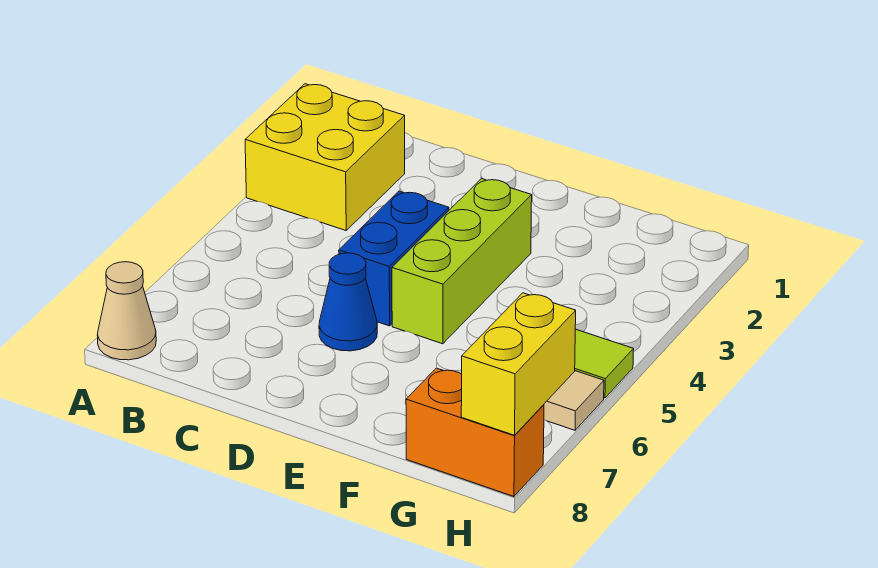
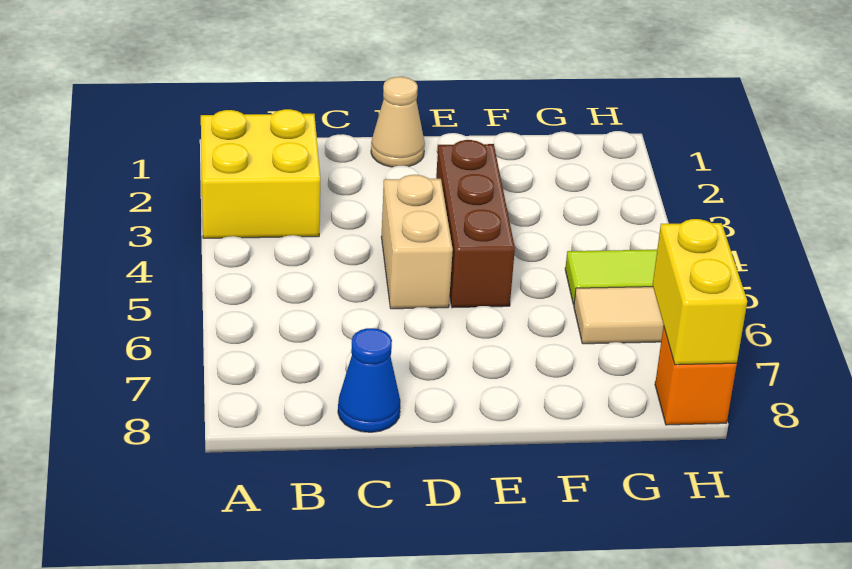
tan cone A8 level 1 -> tan cone D1 level 1
blue brick D4:D5 level 1 -> tan brick D4:D5 level 1
blue cone D6 level 1 -> blue cone C8 level 1
lime brick E3:E5 level 1 -> brown brick E3:E5 level 1
orange brick G8:H8 level 1 -> orange brick H8 level 1

